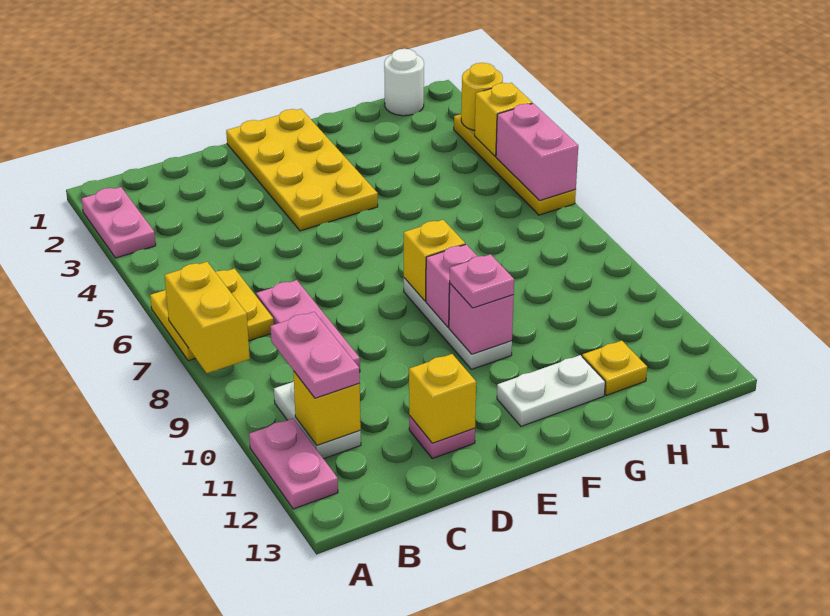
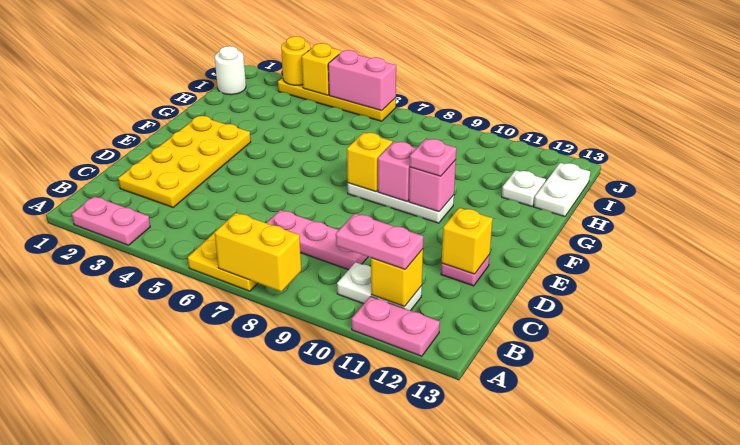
yellow plate E1:F4 level 1 -> yellow plate C2:F3 level 1
white plate F12:G12 level 1 -> white plate H13:I13 level 1
yellow plate H12 level 1 -> white plate H12 level 1

